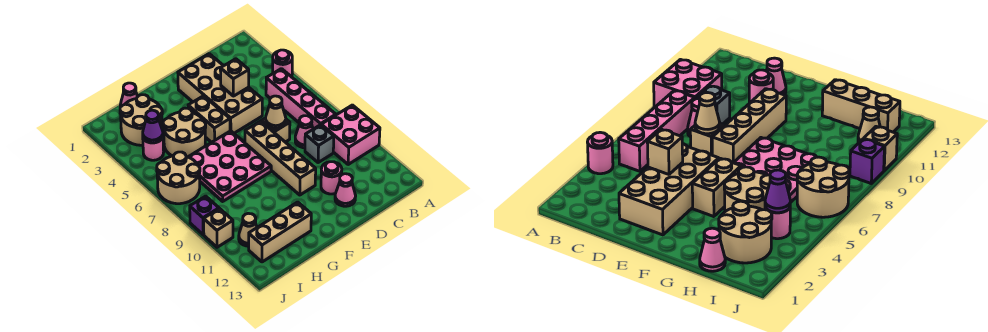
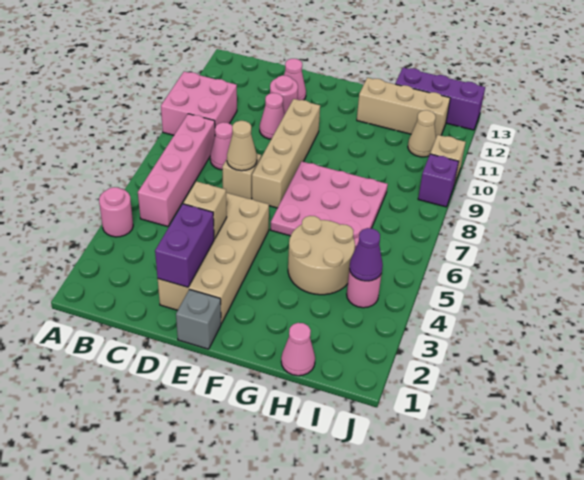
grey brick C9 level 1 -> grey brick E1 level 1
none -> purple brick D2:D3 level 2
none -> pink cone D10 level 1
tan brick F4:F5 level 1 -> none
tan round brick H2:I3 level 1 -> none
none -> purple brick H13:J13 level 1
tan round brick I6:J7 level 1 -> none

